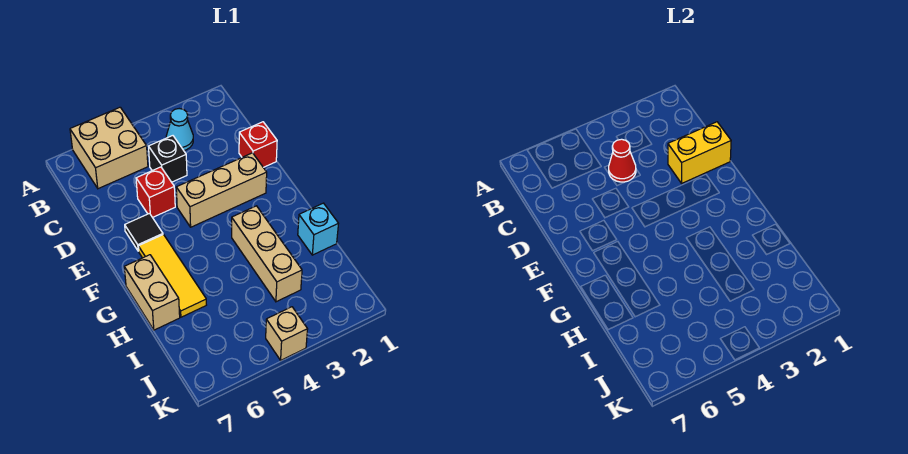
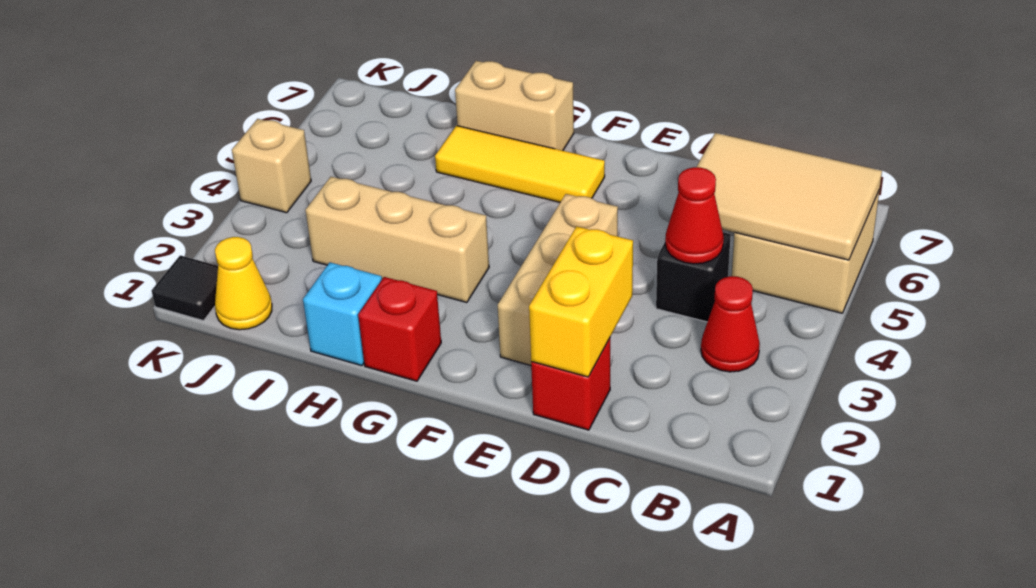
none -> tan tile A5:C6 level 2
cyan cone B3 level 1 -> red cone B3 level 1
red brick D5 level 1 -> red brick G1 level 1
black tile E6 level 1 -> black tile K1 level 1
none -> yellow cone J1 level 1

